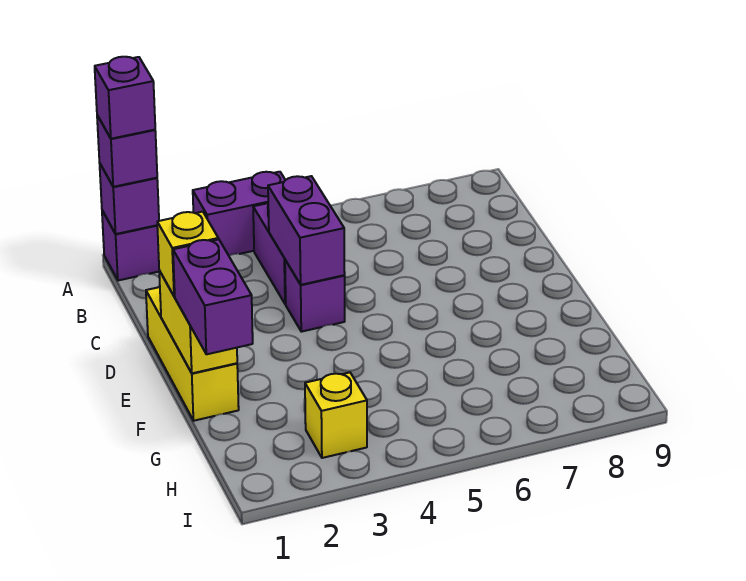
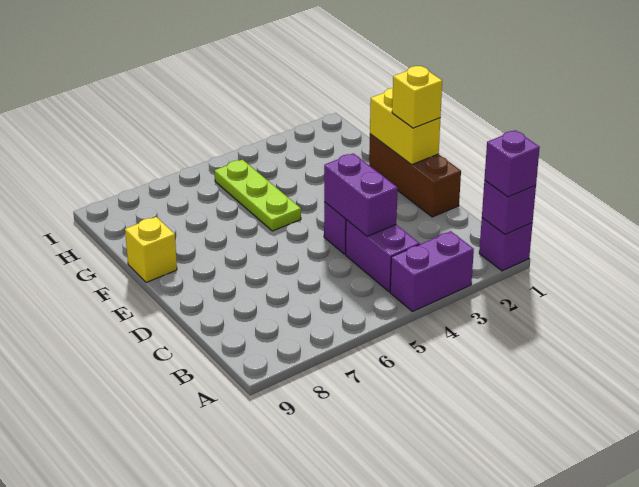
purple brick A1 level 4 -> none
yellow brick D1:F1 level 1 -> brown brick D1:F1 level 1
purple brick F1:G1 level 3 -> none
none -> lime plate F5:H5 level 1
yellow brick H3 level 1 -> yellow brick F9 level 1

